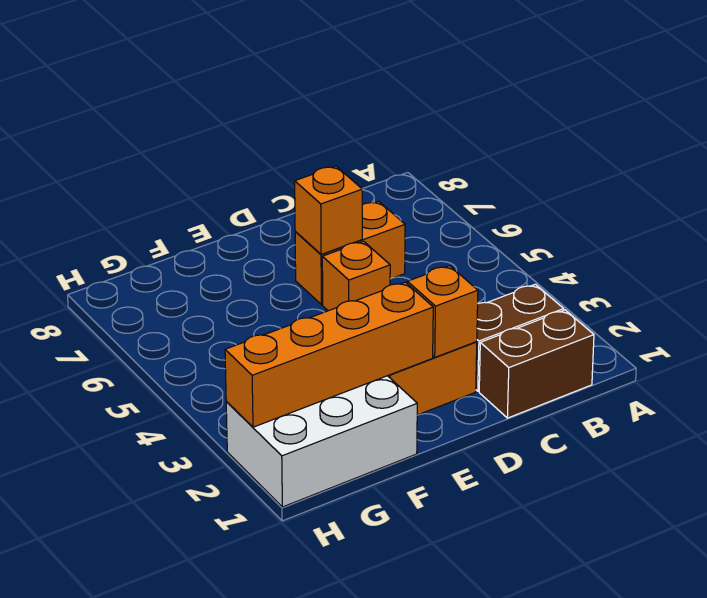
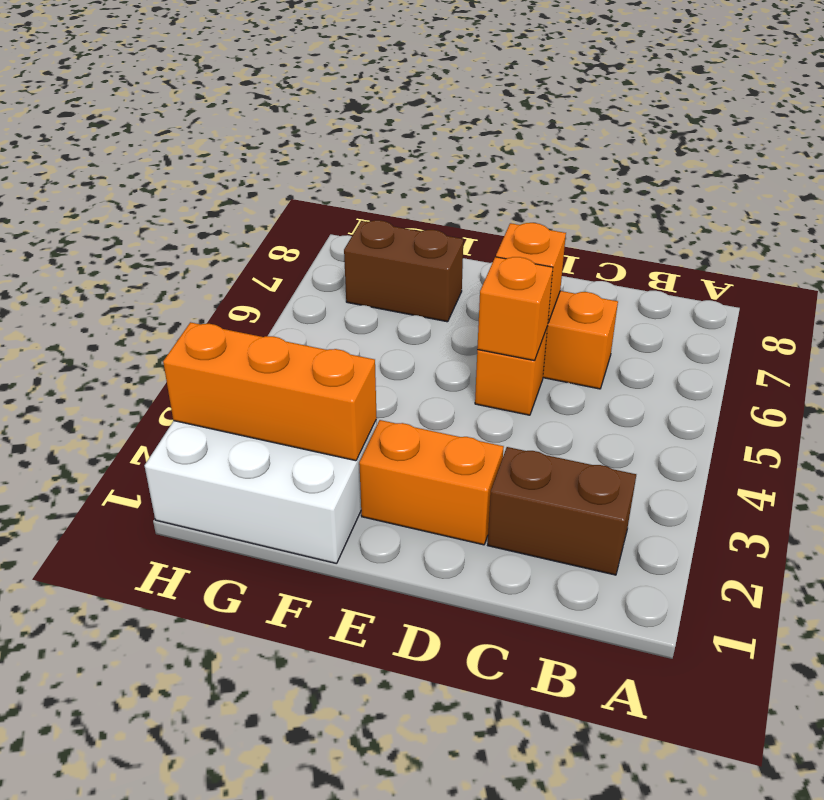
brown brick B1:C1 level 1 -> brown brick F7:G7 level 1
orange brick D2 level 2 -> orange brick D5 level 2
orange brick E2:H2 level 2 -> orange brick F2:H2 level 2

